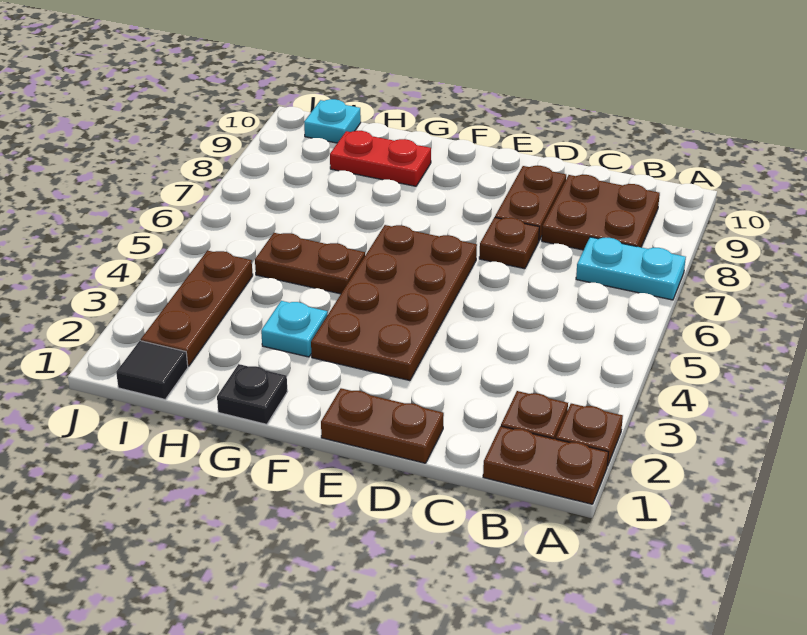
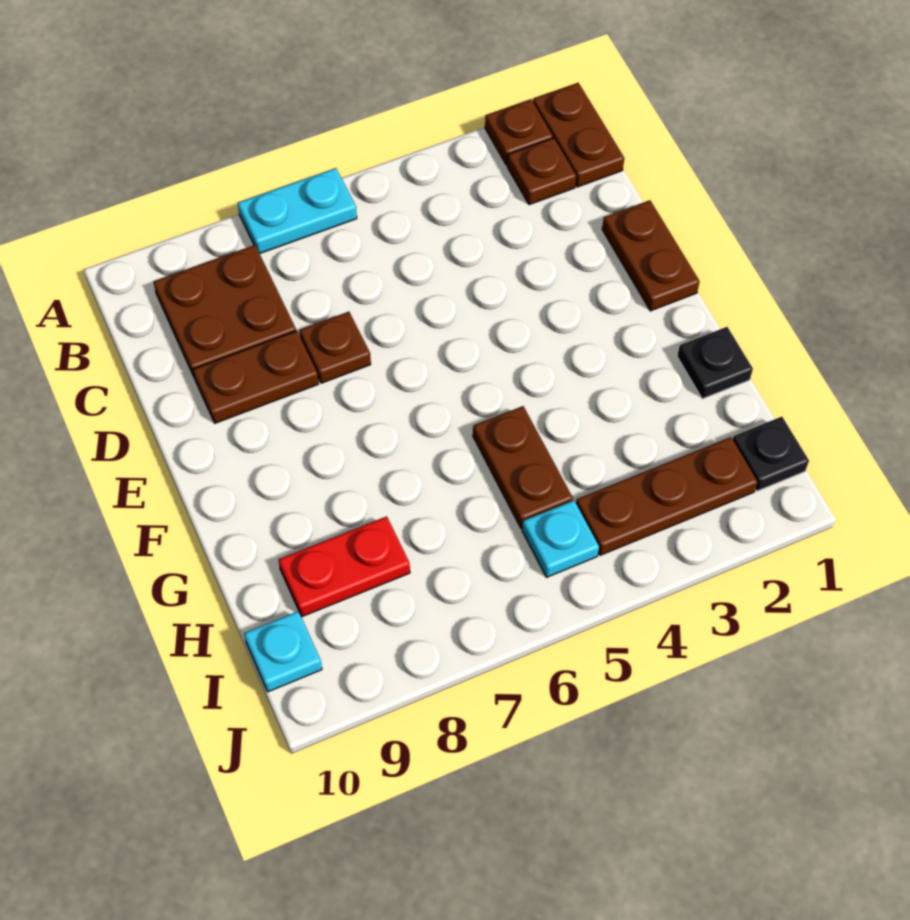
cyan plate A7:B7 level 1 -> cyan plate A6:A7 level 1
brown plate E3:F6 level 1 -> none
cyan plate G3 level 1 -> cyan plate I5 level 1
red plate G9:H9 level 1 -> red plate H8:H9 level 1
black tile I1 level 1 -> black plate I1 level 1

